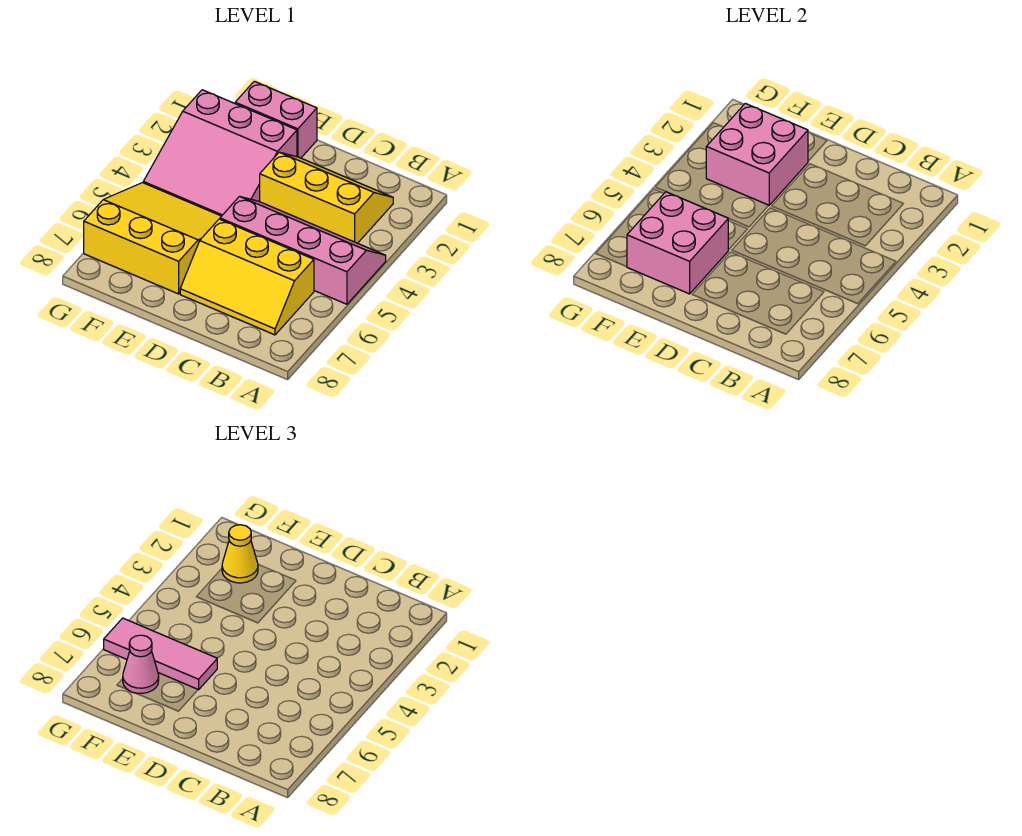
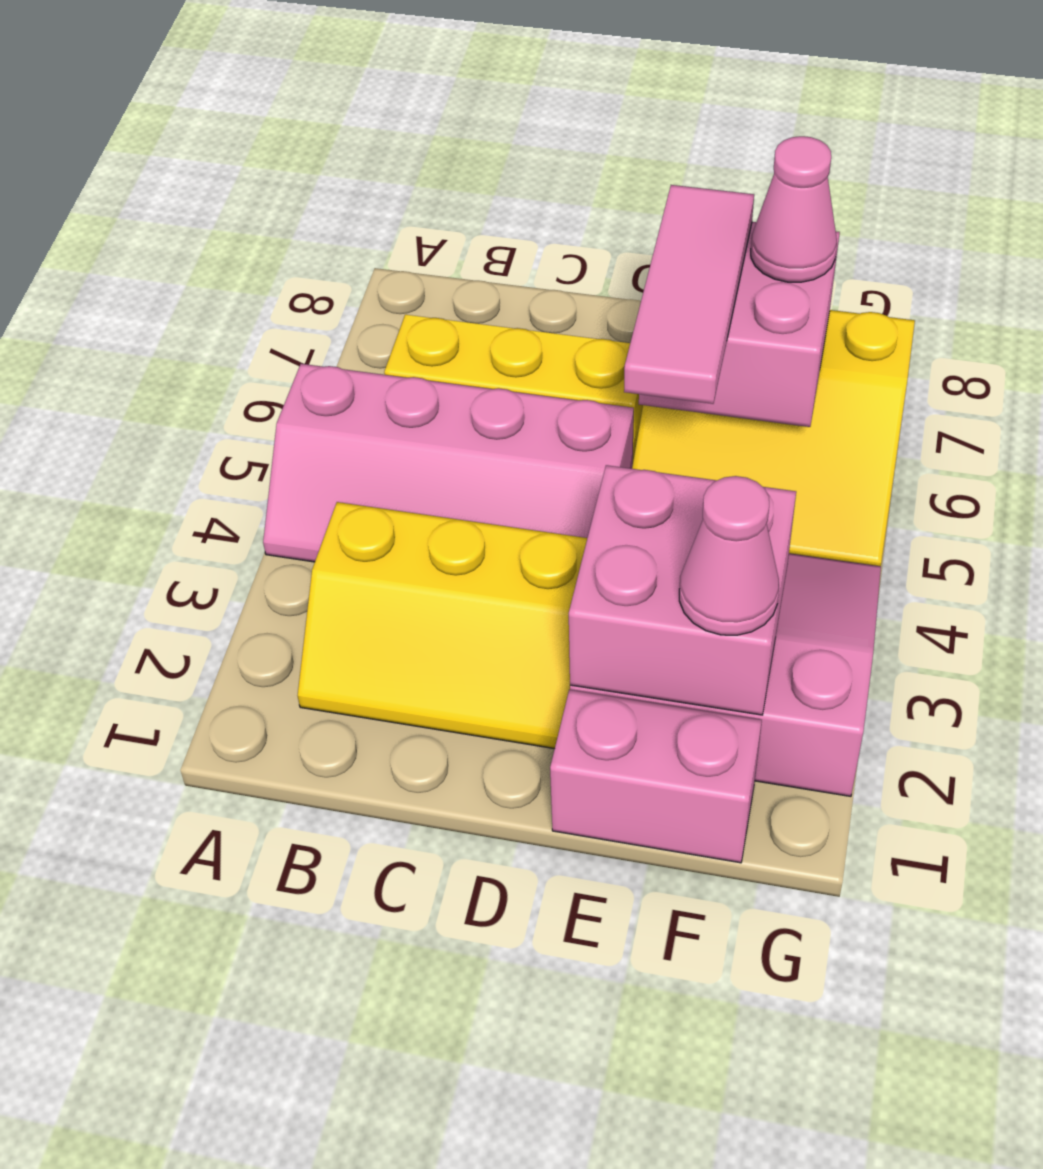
pink tile E6:G6 level 3 -> pink tile E5:E7 level 3
yellow cone F2 level 3 -> pink cone F2 level 3

